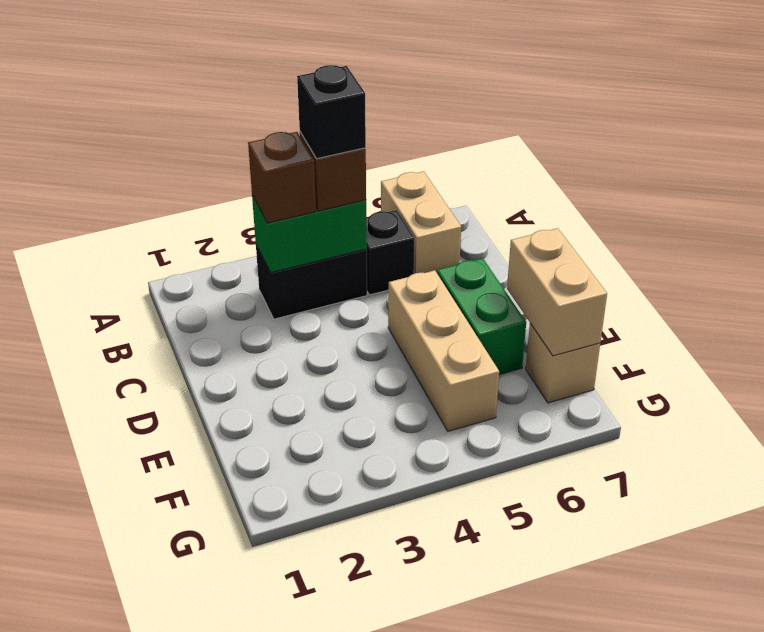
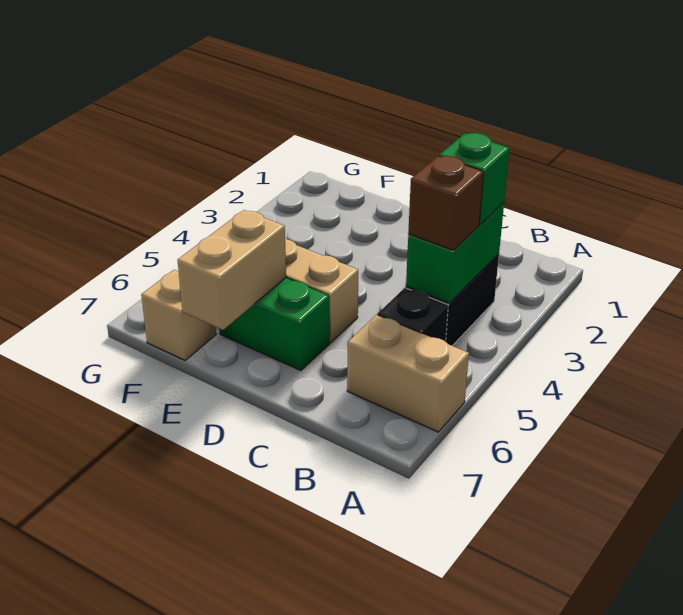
brown brick B3 level 3 -> green brick B3 level 3
black brick B4 level 4 -> none
tan brick E7:F7 level 2 -> tan brick E6:E7 level 2

